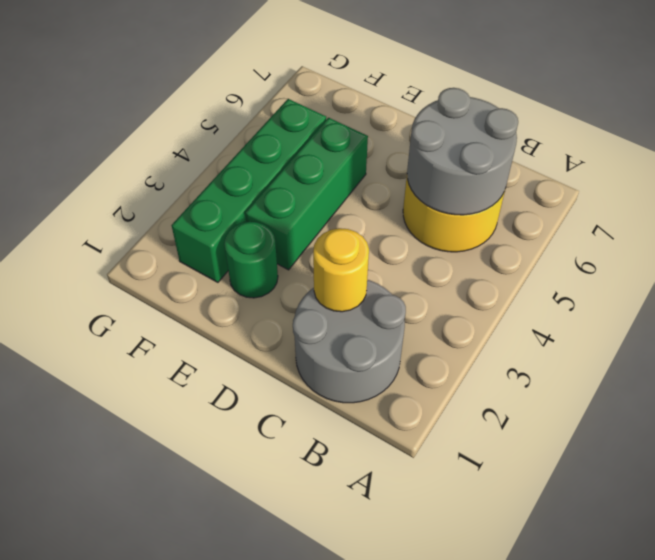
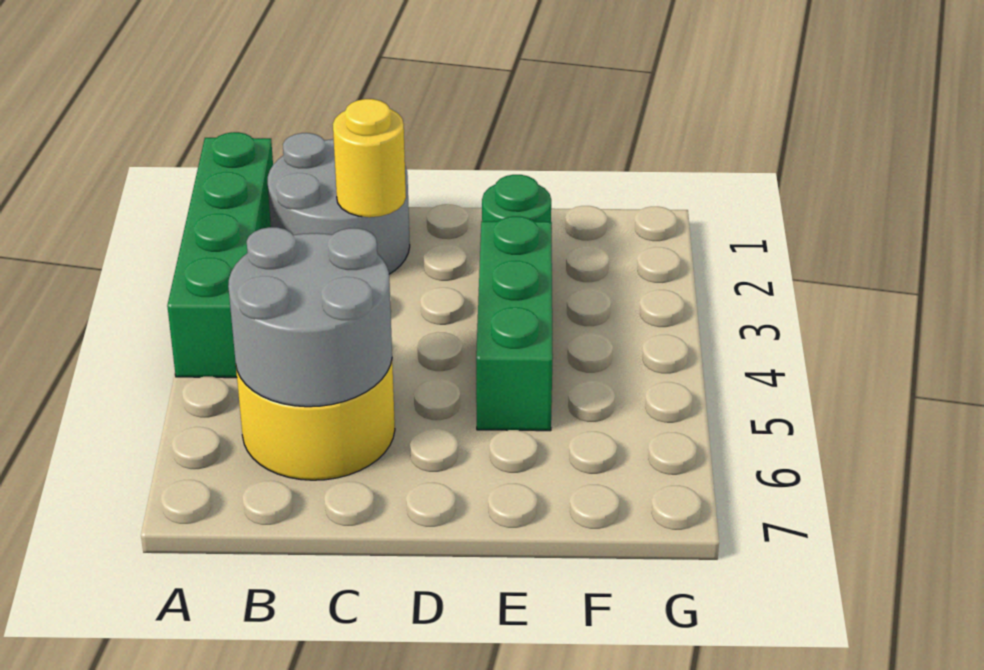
green brick F2:F5 level 1 -> green brick A1:A4 level 1

